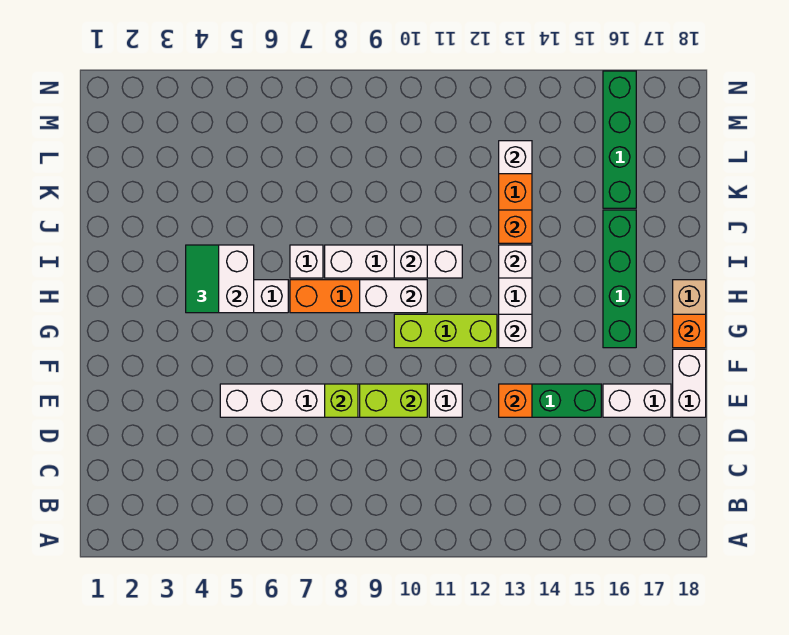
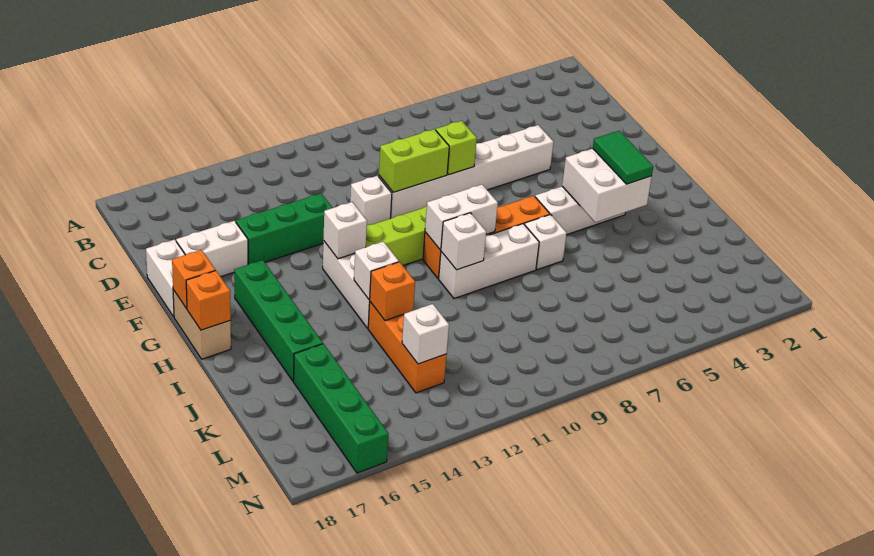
orange brick E13 level 2 -> orange brick H18 level 2
white brick I8:I11 level 1 -> white brick I8:I10 level 1

